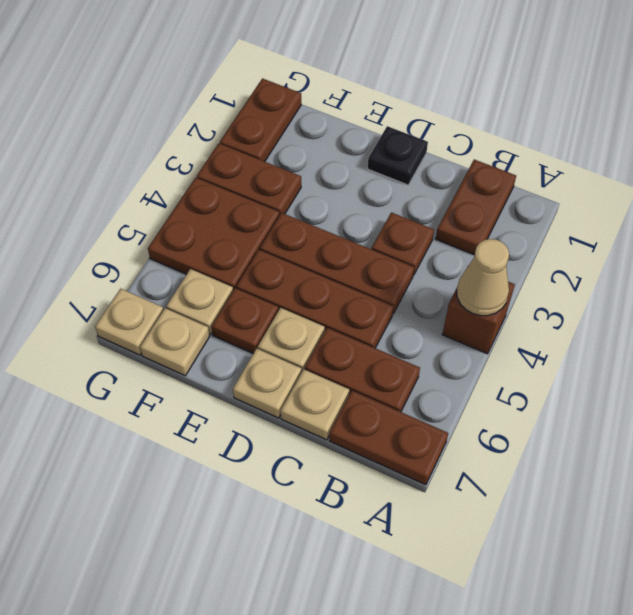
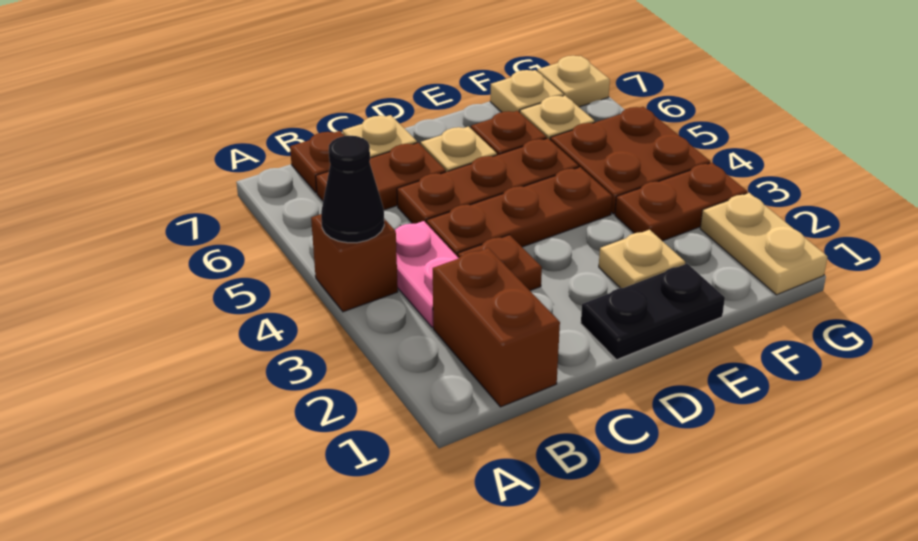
tan cone A4 level 2 -> black cone A4 level 2
brown plate A7:B7 level 1 -> brown plate B7 level 1
brown plate B1:B2 level 1 -> brown brick B1:B2 level 1
none -> pink plate B3:B4 level 1
black plate D1 level 1 -> black plate D1:E1 level 1
tan plate D7 level 1 -> tan plate E2 level 1
brown plate G1:G2 level 1 -> tan plate G1:G2 level 1

